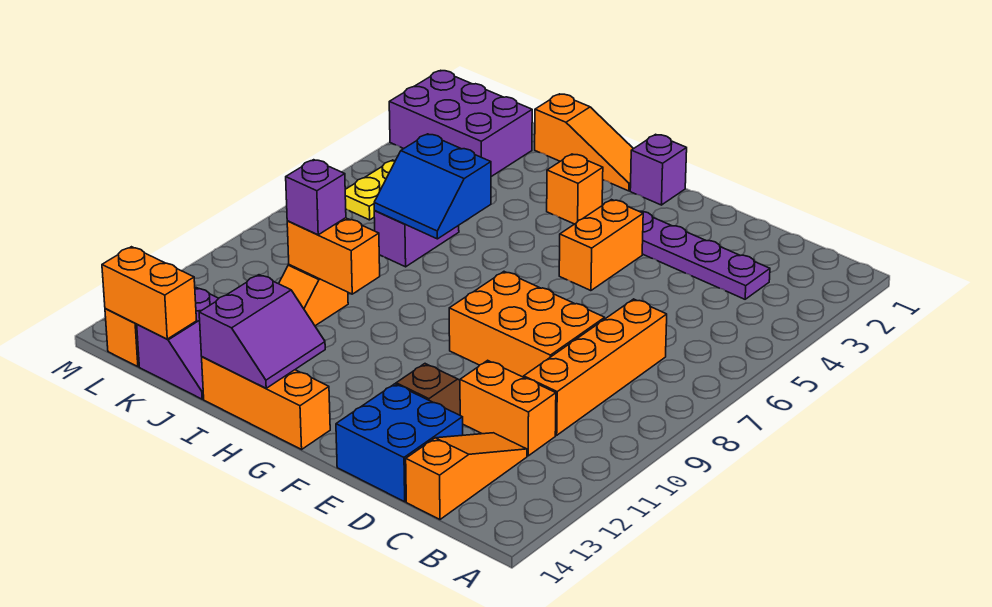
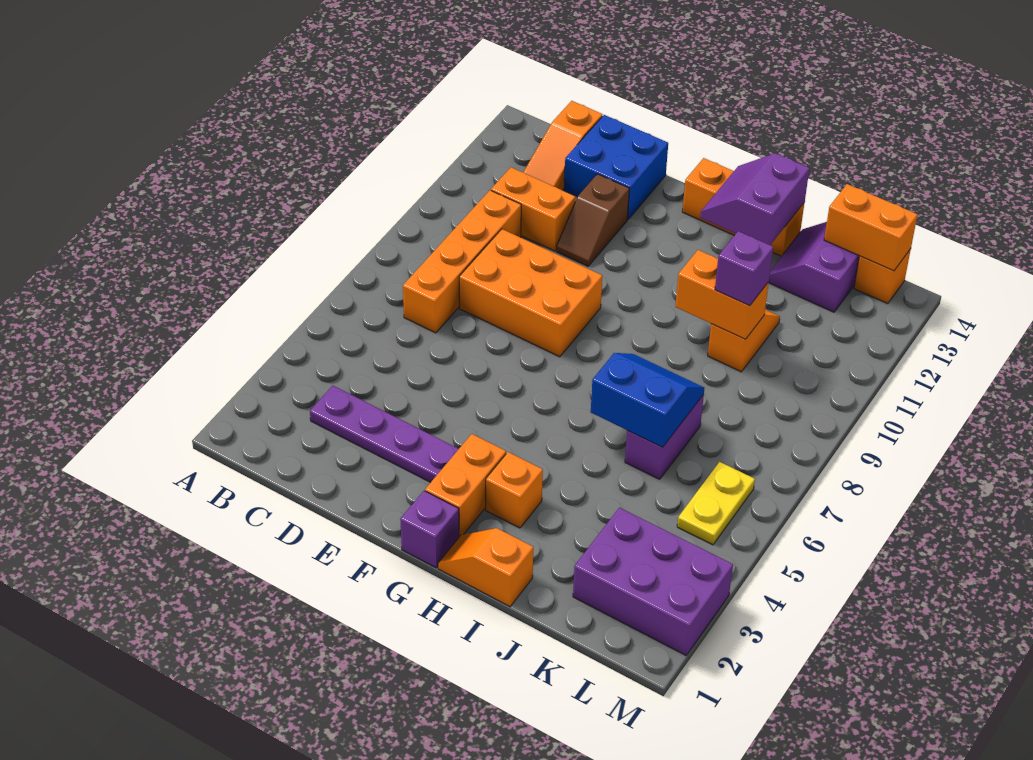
orange brick F4:F5 level 1 -> orange brick G2:G3 level 1
orange slope H1:J1 level 1 top J -> orange slope H1:I1 level 1 top I

